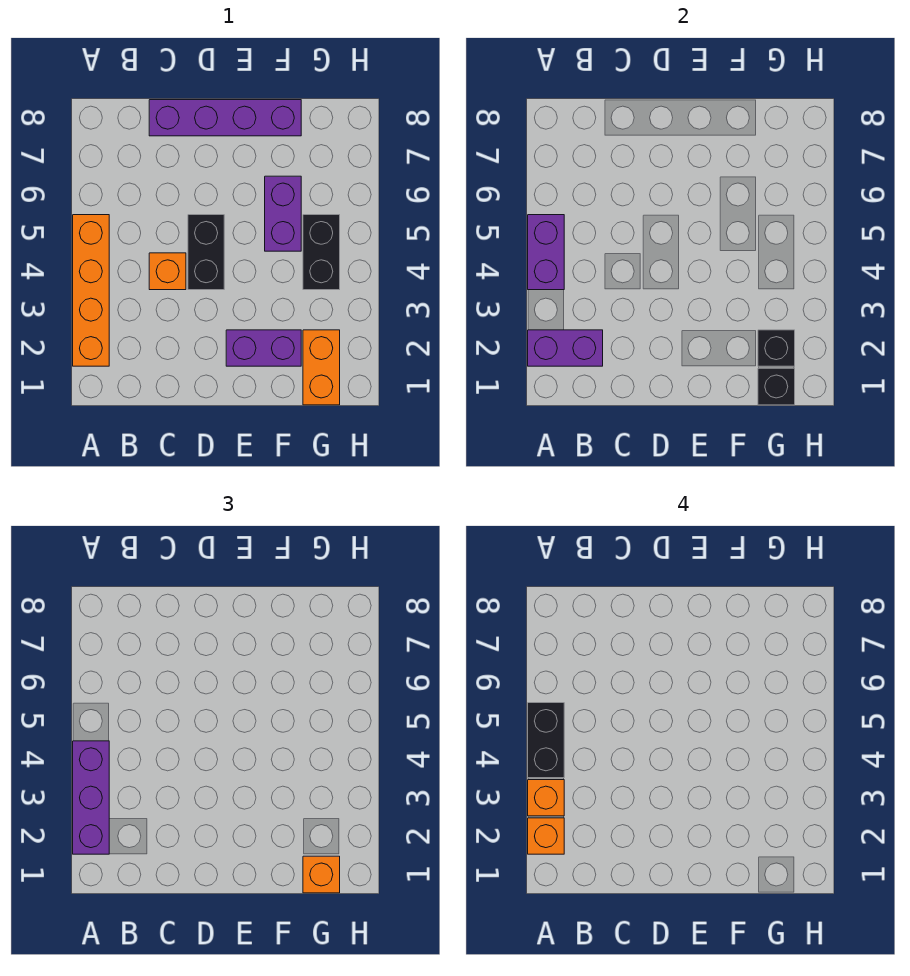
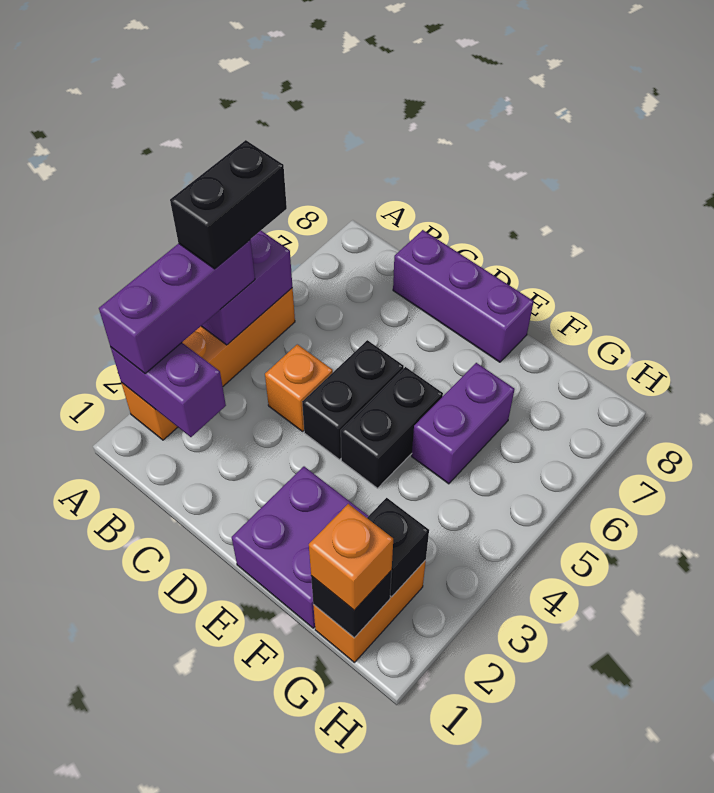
orange brick A2 level 4 -> none
orange brick A3 level 4 -> none
purple brick C8:F8 level 1 -> purple brick C8:E8 level 1
purple brick E2:F2 level 1 -> purple brick E1:F2 level 1
black brick G4:G5 level 1 -> black brick E4:E5 level 1

